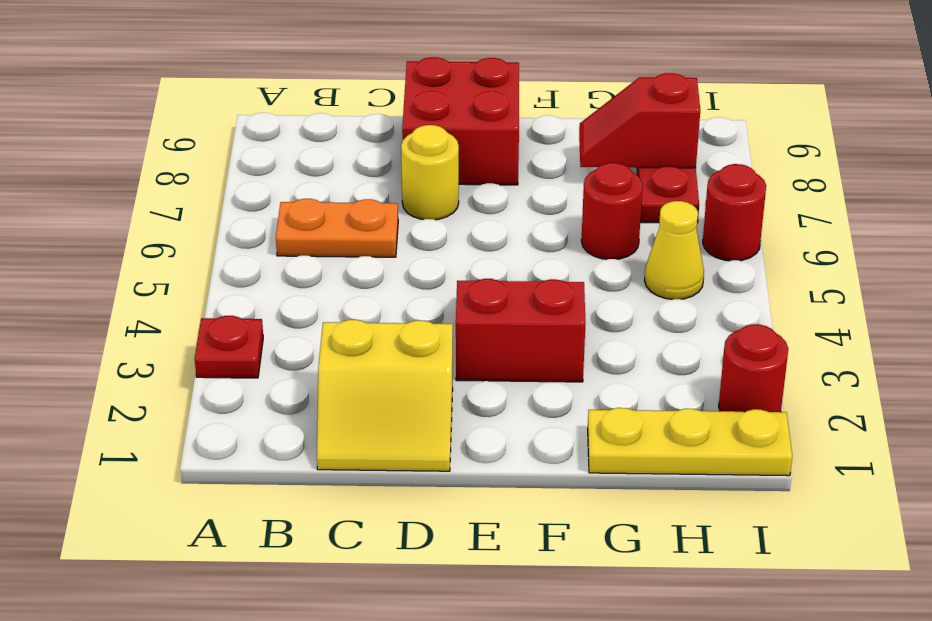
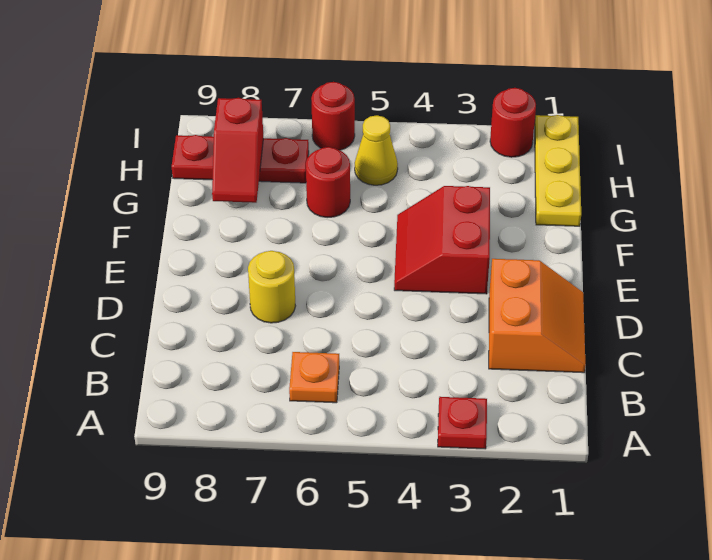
orange plate B6:C6 level 1 -> orange plate B6 level 1
yellow slope C1:D2 level 1 top 2 -> orange slope C1:D2 level 1 top 2
red brick D8:E9 level 1 -> none

